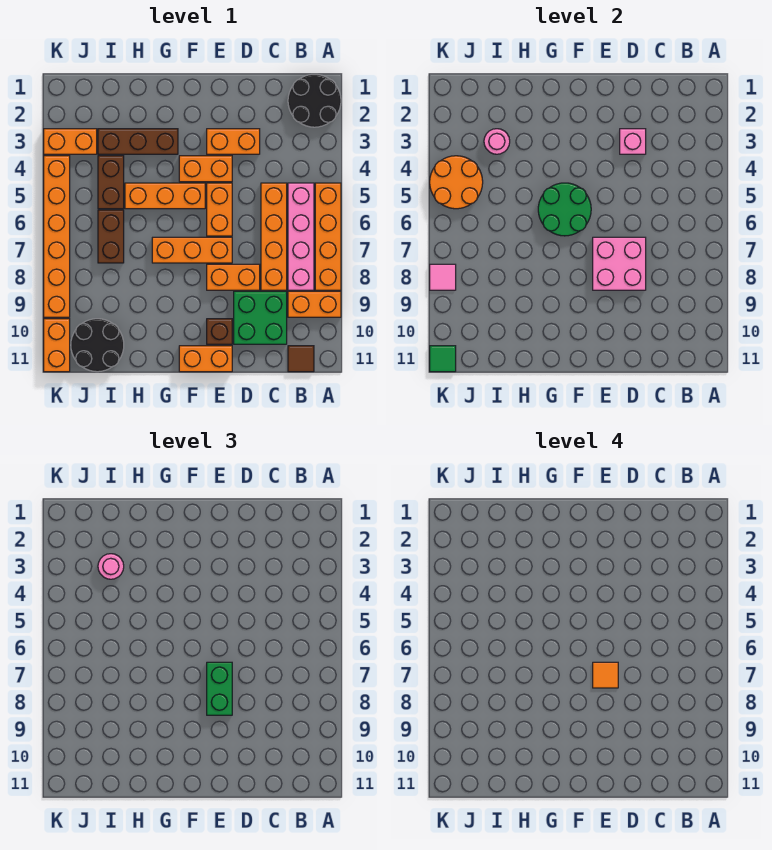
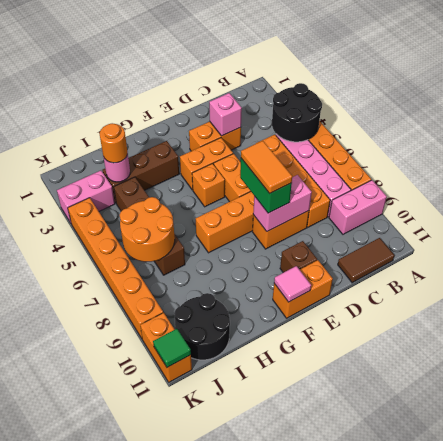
black round brick A1:B2 level 1 -> black round brick A4:B5 level 2
orange brick A9:B9 level 1 -> pink brick A9:B9 level 1
brown tile B11 level 1 -> brown tile B11:C11 level 1
green brick C9:D10 level 1 -> none
pink brick D7:E8 level 2 -> pink brick D8:E8 level 2
orange tile E7 level 4 -> orange tile E7:E8 level 4
orange brick F5:H5 level 1 -> orange brick F5 level 1
green round brick F5:G6 level 2 -> none
pink round brick I3 level 3 -> orange round brick I3 level 3
orange brick J3:K3 level 1 -> pink brick J3:K3 level 1
orange round brick J4:K5 level 2 -> orange round brick I6:J7 level 2
pink tile K8 level 2 -> pink tile F11 level 2

